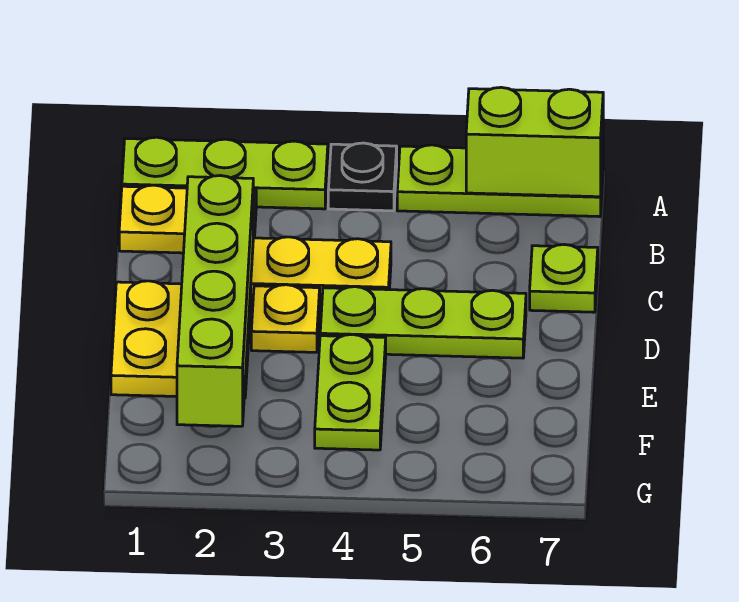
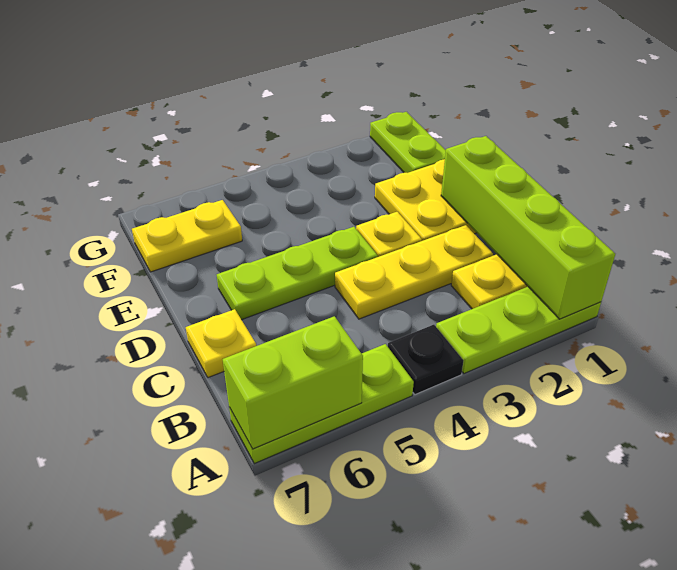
lime brick C2:F2 level 2 -> lime brick A1:D1 level 2
lime plate C7 level 1 -> yellow plate C7 level 1
lime plate E4:F4 level 1 -> lime plate F1:G1 level 1
none -> yellow plate F6:F7 level 1

